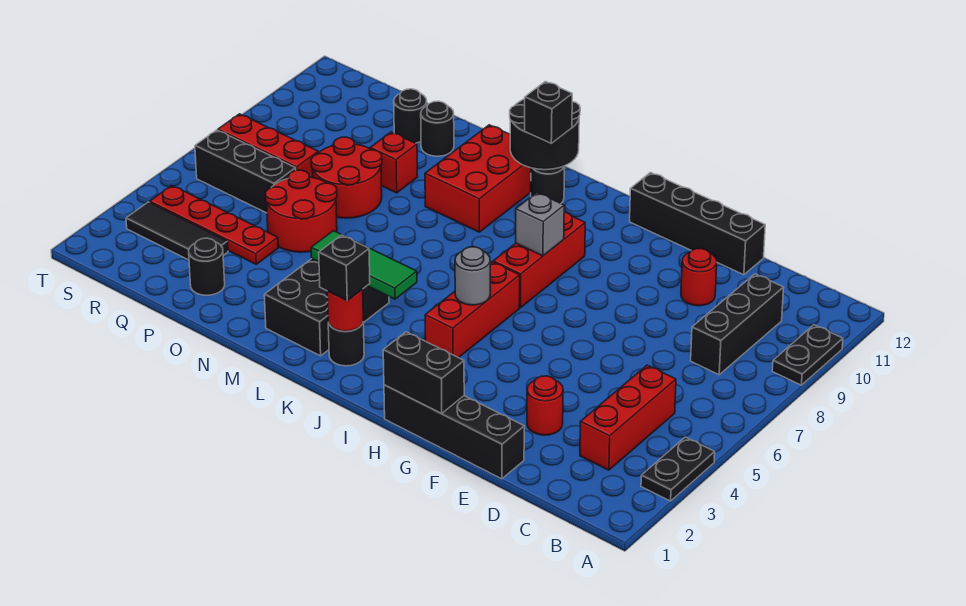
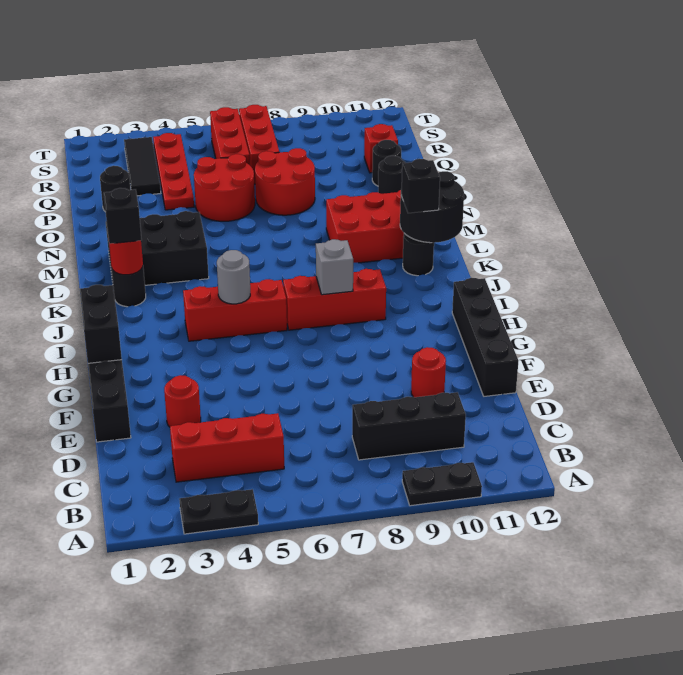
green tile K4:M4 level 2 -> none
red brick O9 level 1 -> red brick Q11 level 1
black brick Q6:S6 level 1 -> red brick Q6:S6 level 1

